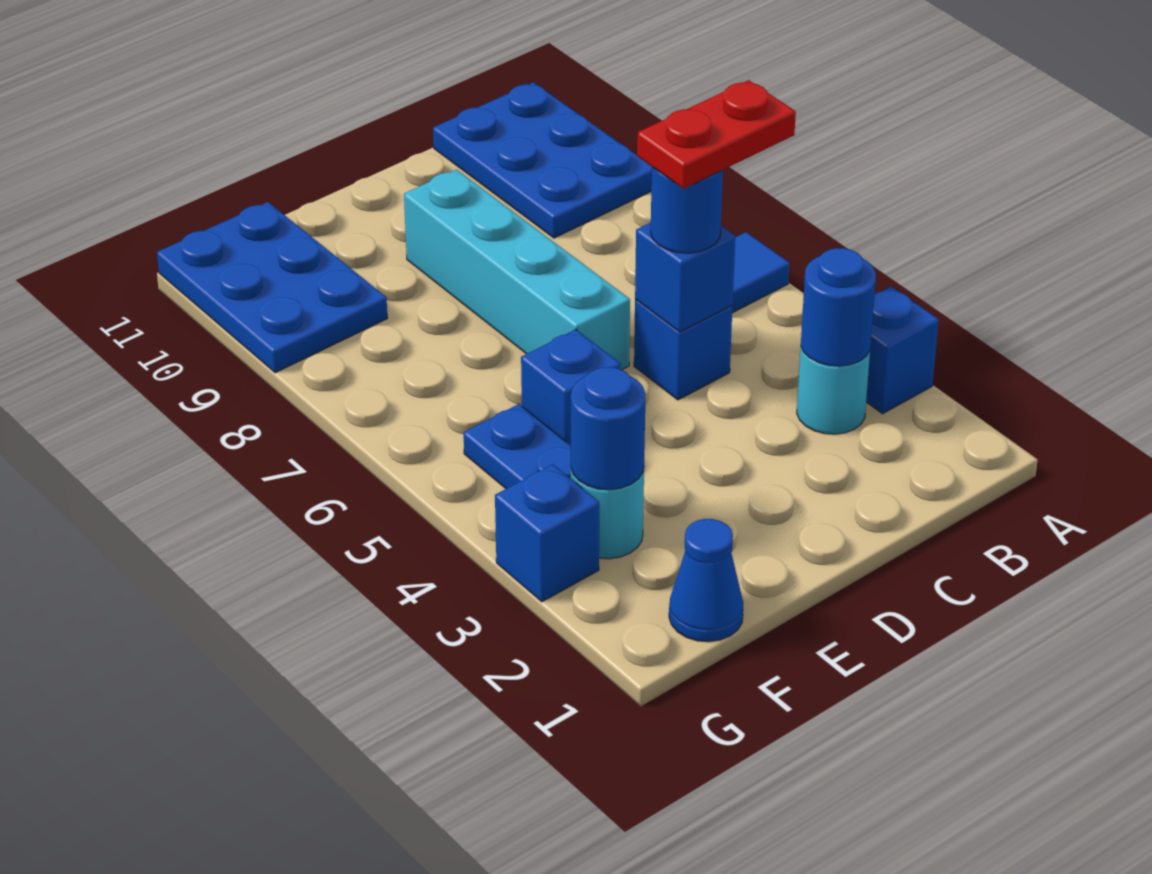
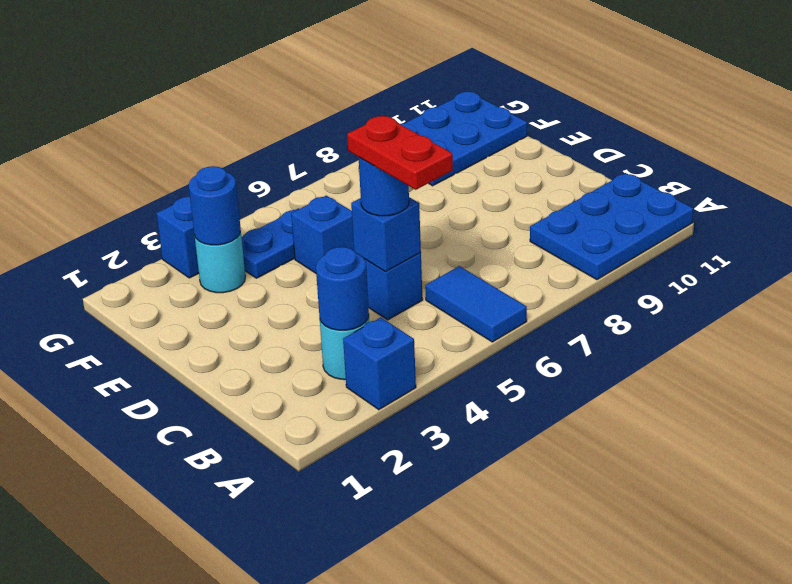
cyan brick D6:D9 level 1 -> none
blue cone F1 level 1 -> none

